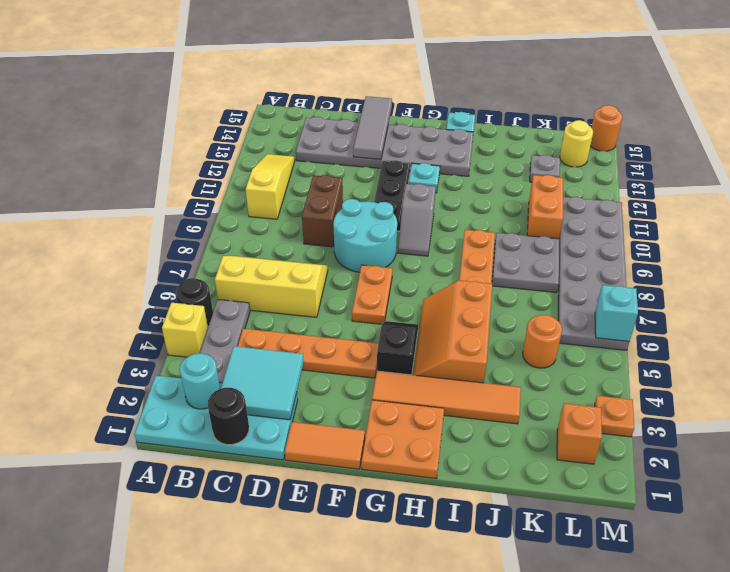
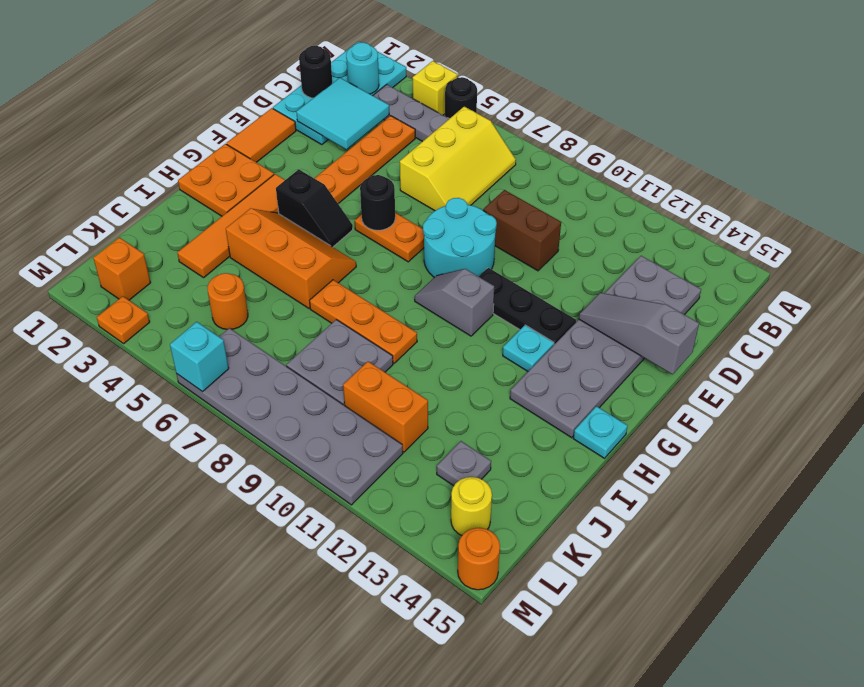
yellow slope B10:B12 level 1 top 10 -> none
grey tile E13:E15 level 2 -> grey slope E13:E15 level 2 top 15
none -> black round brick F6 level 2

